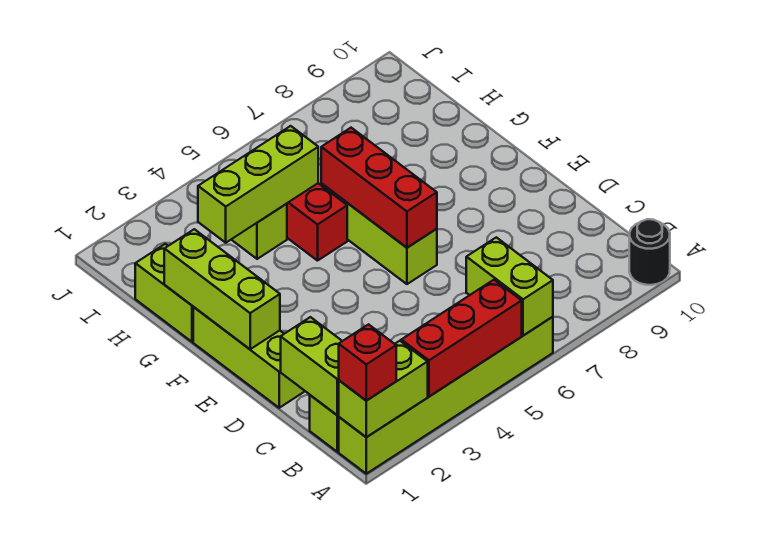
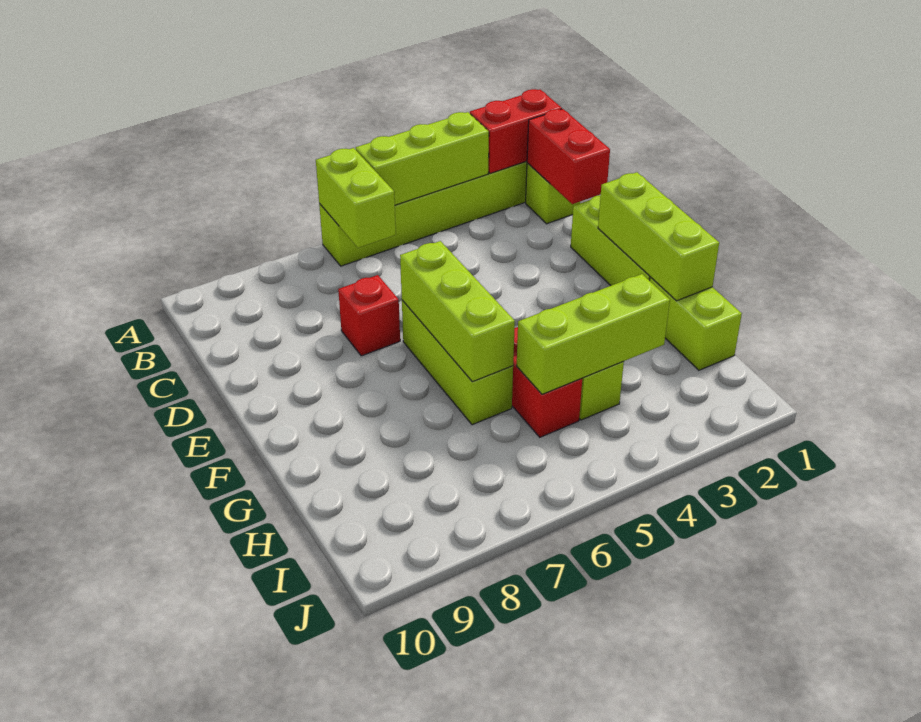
lime brick A1:A2 level 2 -> red brick A1:A2 level 2
red brick A1 level 3 -> red brick D7 level 1
red brick A3:A5 level 2 -> lime brick A3:A5 level 2
black round brick A10 level 1 -> none
lime brick B1:C1 level 2 -> red brick B1:C1 level 2
red brick E6:G6 level 2 -> lime brick E6:G6 level 2

